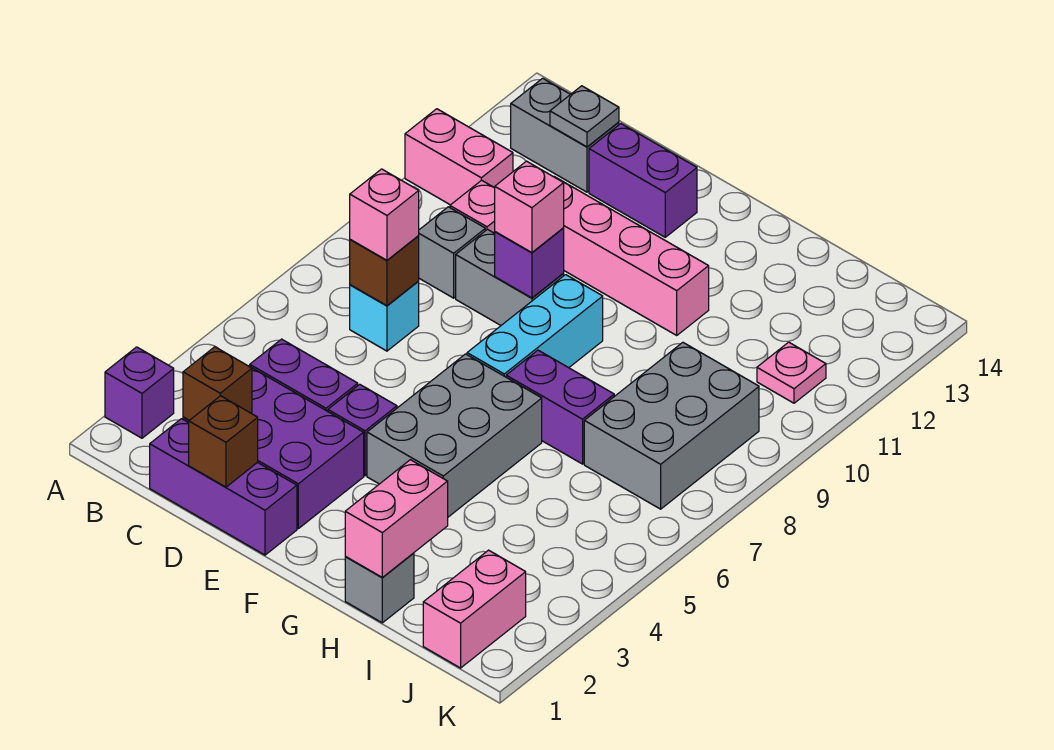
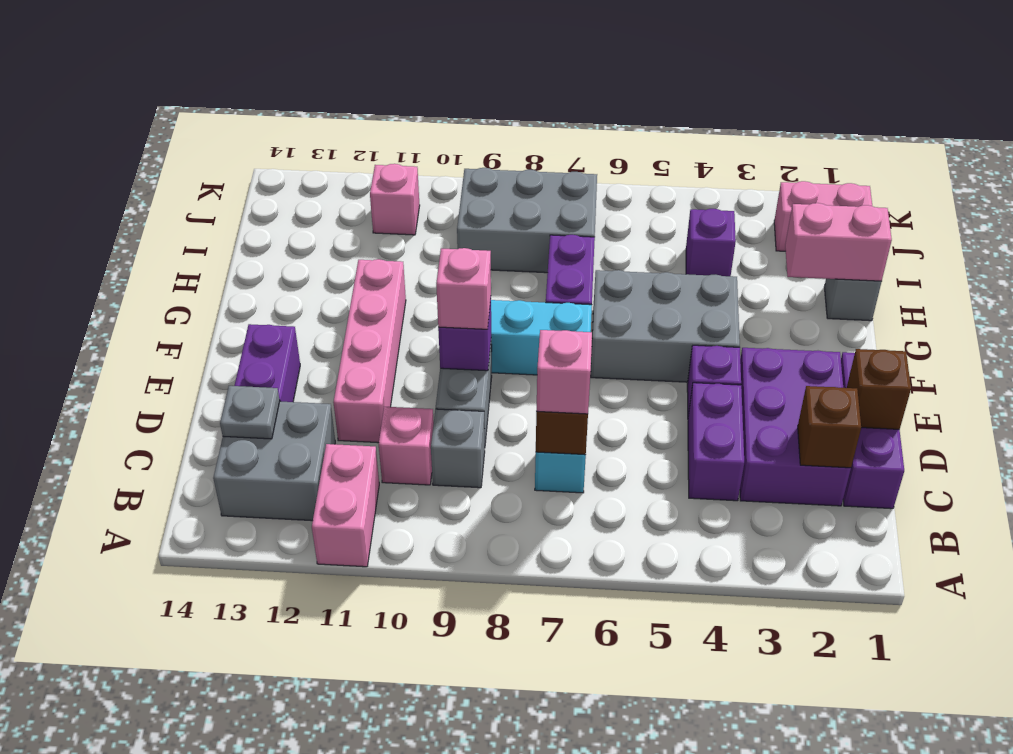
purple brick A2 level 1 -> purple brick I4 level 1
grey brick B13:C13 level 1 -> grey brick B12:C13 level 1
pink plate J11 level 1 -> pink brick J11 level 1

